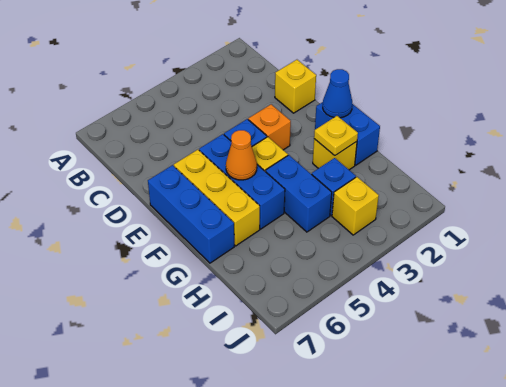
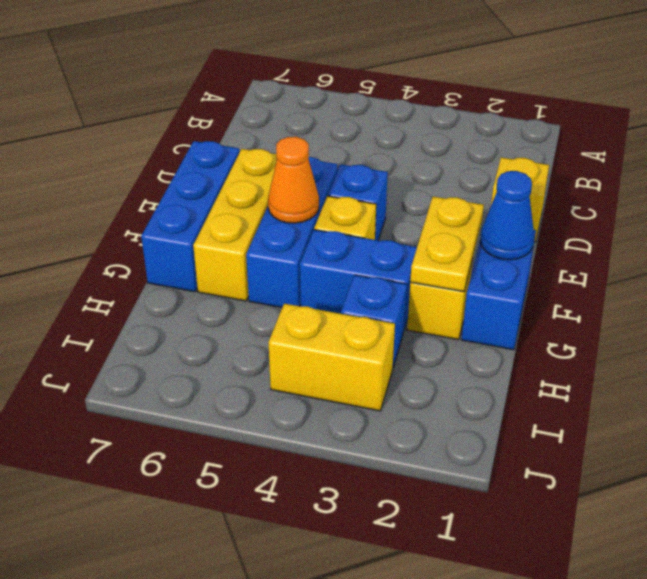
orange brick E3 level 1 -> none
yellow plate G2 level 2 -> yellow plate F2:G2 level 2
blue brick G4:H4 level 1 -> blue brick G3:G4 level 1
yellow brick I3 level 1 -> yellow brick I3:I4 level 1

